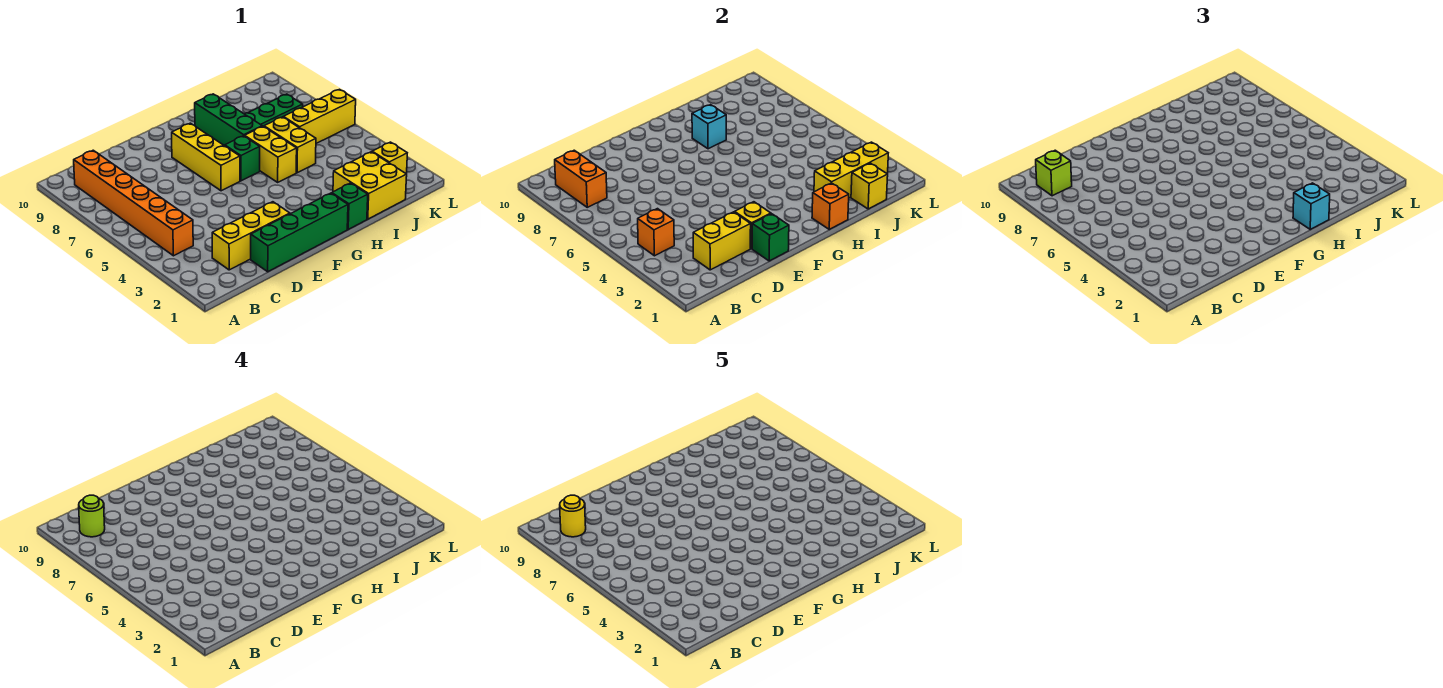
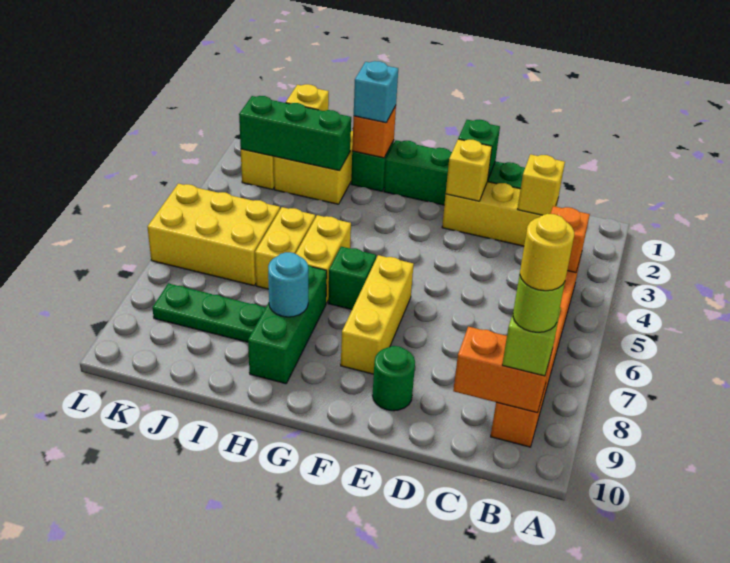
orange brick B8:B9 level 2 -> orange brick B9:C9 level 2
yellow brick C2:D2 level 2 -> yellow brick C2 level 2
none -> green round brick E9 level 1
cyan brick H8 level 2 -> cyan round brick H8 level 2
yellow brick I2:K2 level 2 -> green brick I2:K2 level 2
yellow brick J6:L6 level 1 -> yellow brick J5:L6 level 1

